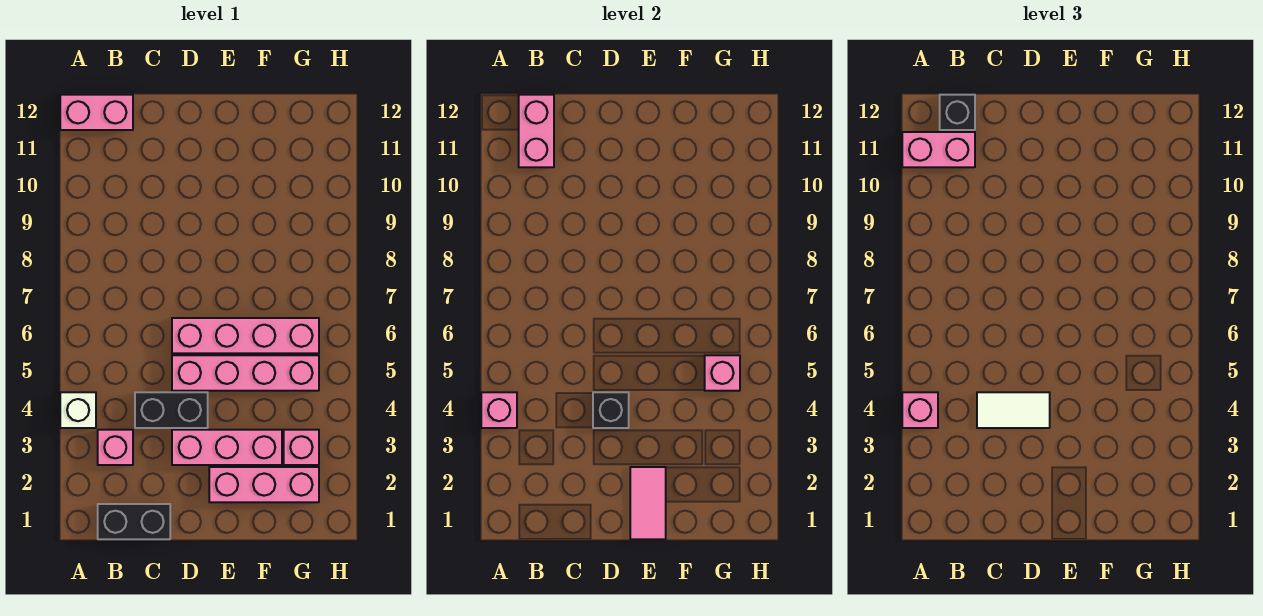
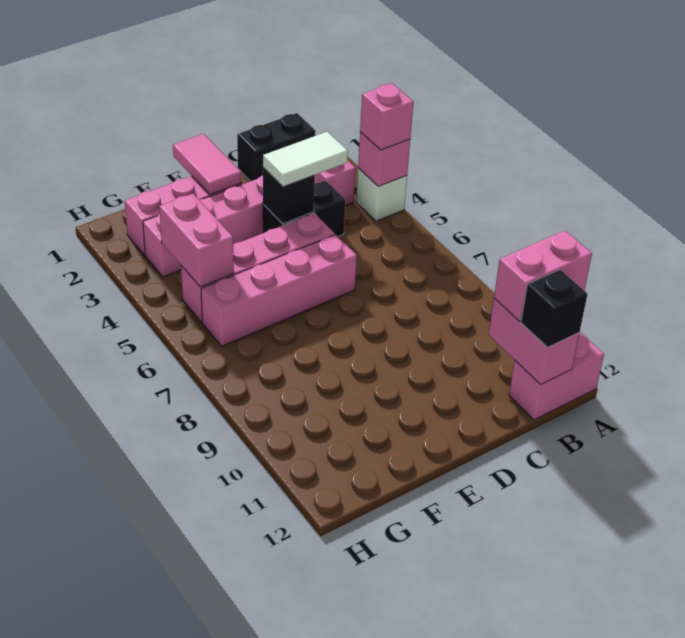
pink brick G5 level 2 -> pink brick G4:G5 level 2

